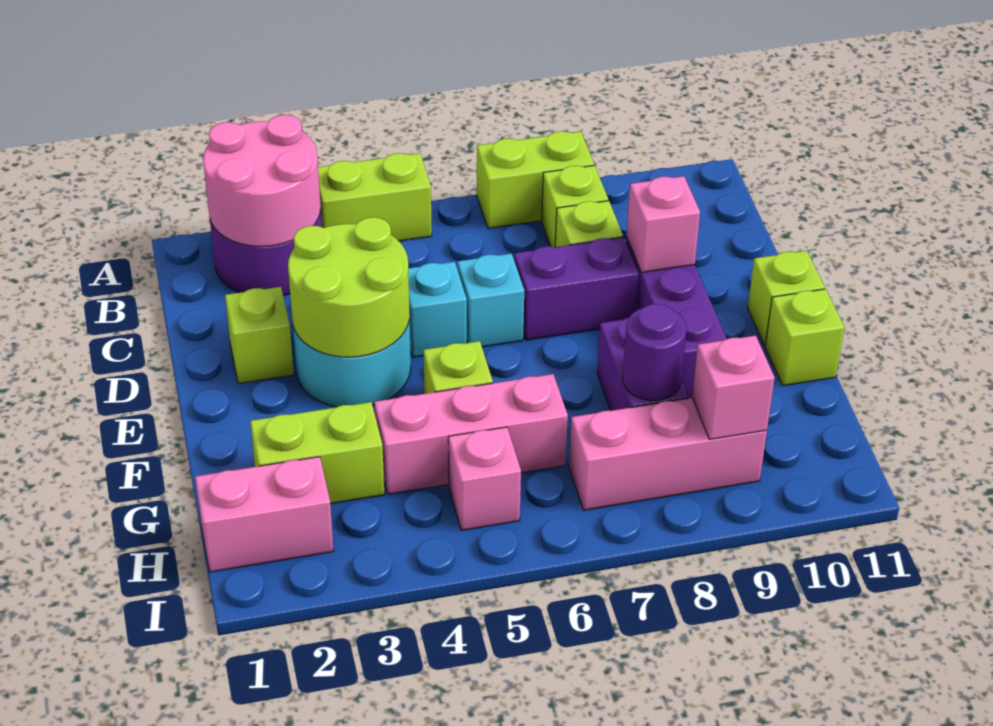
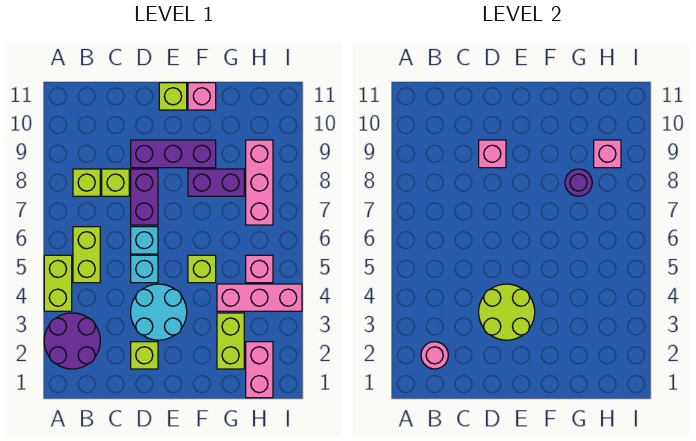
pink round brick A2:B3 level 2 -> pink round brick B2 level 2
lime brick A7:A8 level 1 -> lime brick B5:B6 level 1
lime brick F11 level 1 -> pink brick F11 level 1
pink brick G4:G6 level 1 -> pink brick G4:I4 level 1

